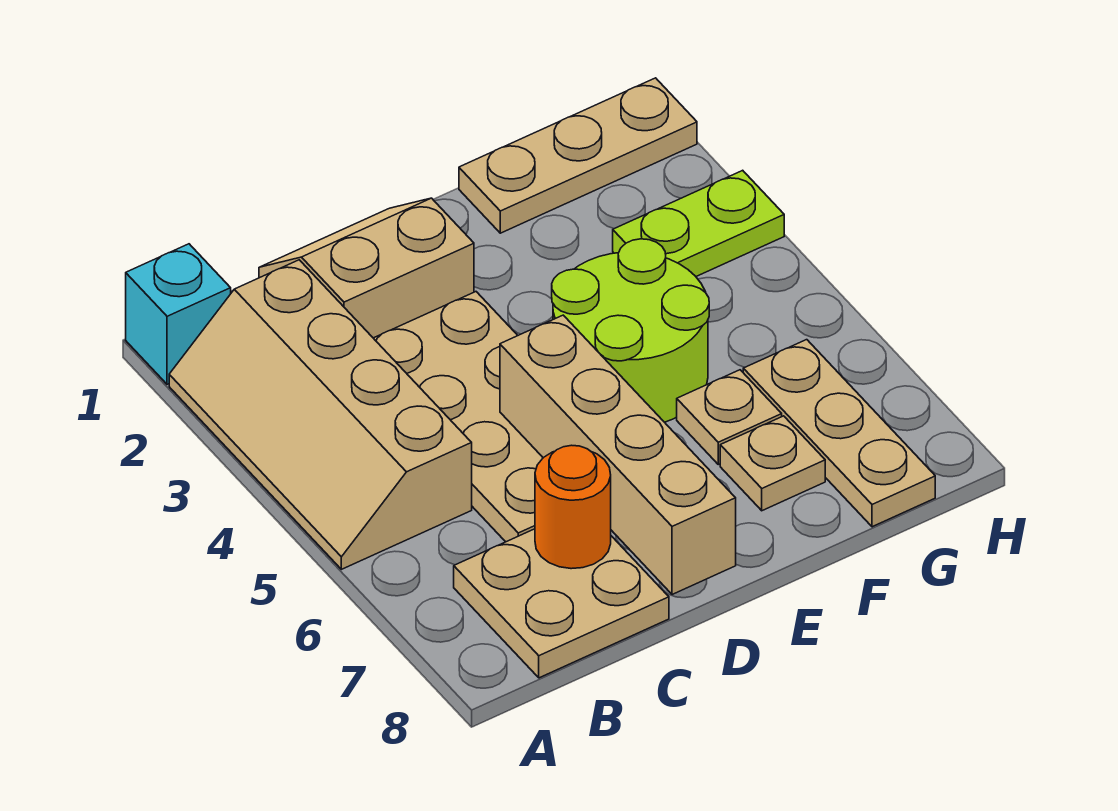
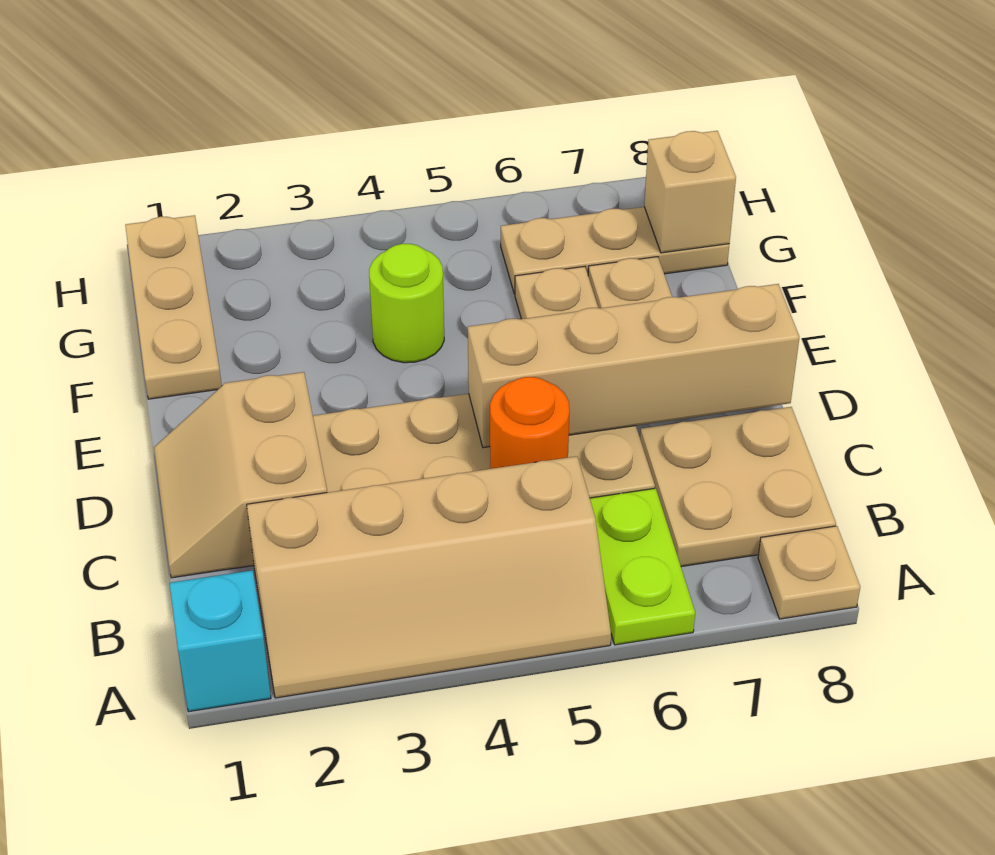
none -> tan plate A8 level 1
orange round brick C7 level 2 -> orange round brick C5 level 2
lime round brick E4:F5 level 1 -> lime round brick F4 level 1
lime plate G3:H3 level 1 -> lime plate A6:B6 level 1
none -> tan brick G8 level 2

